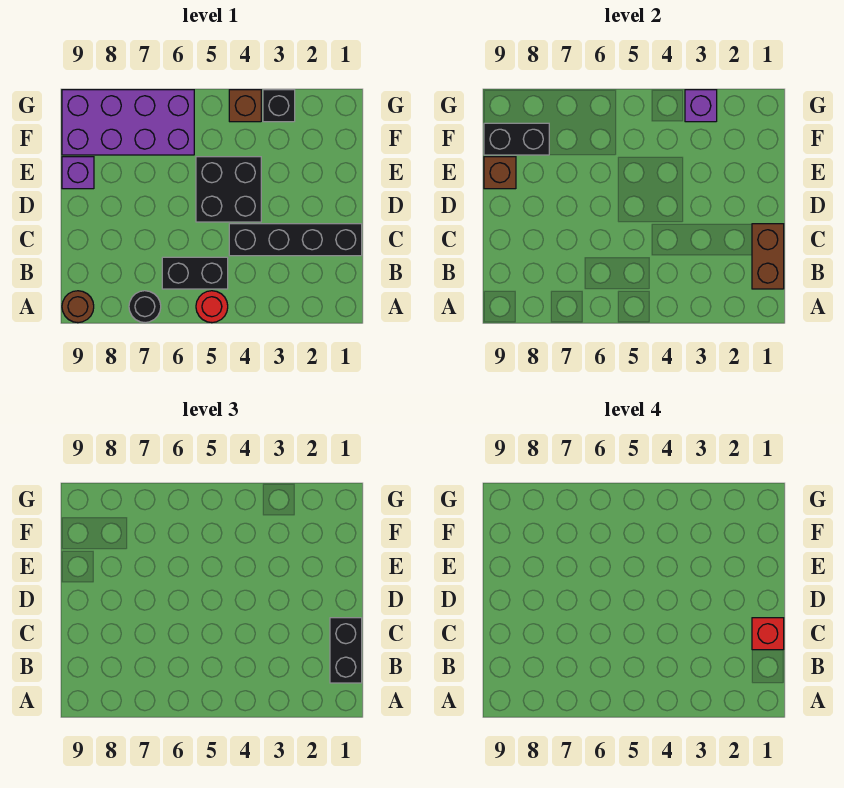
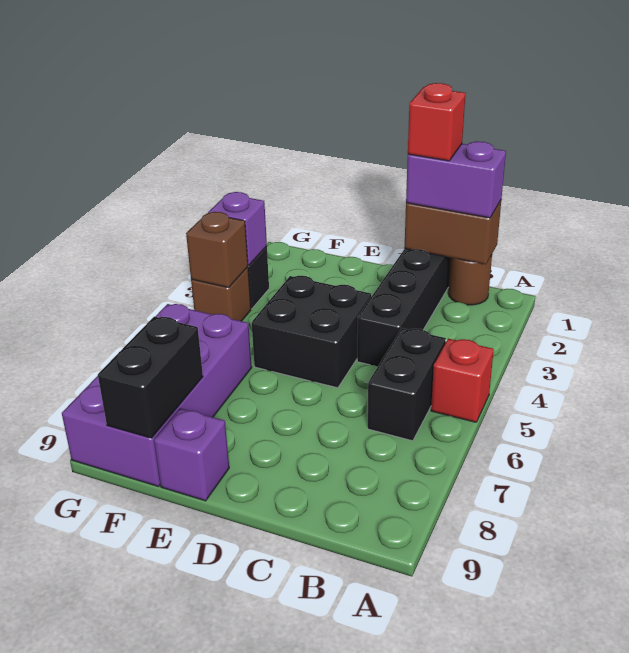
red round brick A5 level 1 -> red brick A5 level 1
black round brick A7 level 1 -> none
brown round brick A9 level 1 -> brown round brick B1 level 1
black brick B1:C1 level 3 -> purple brick B1:C1 level 3
brown brick E9 level 2 -> brown brick G4 level 2

